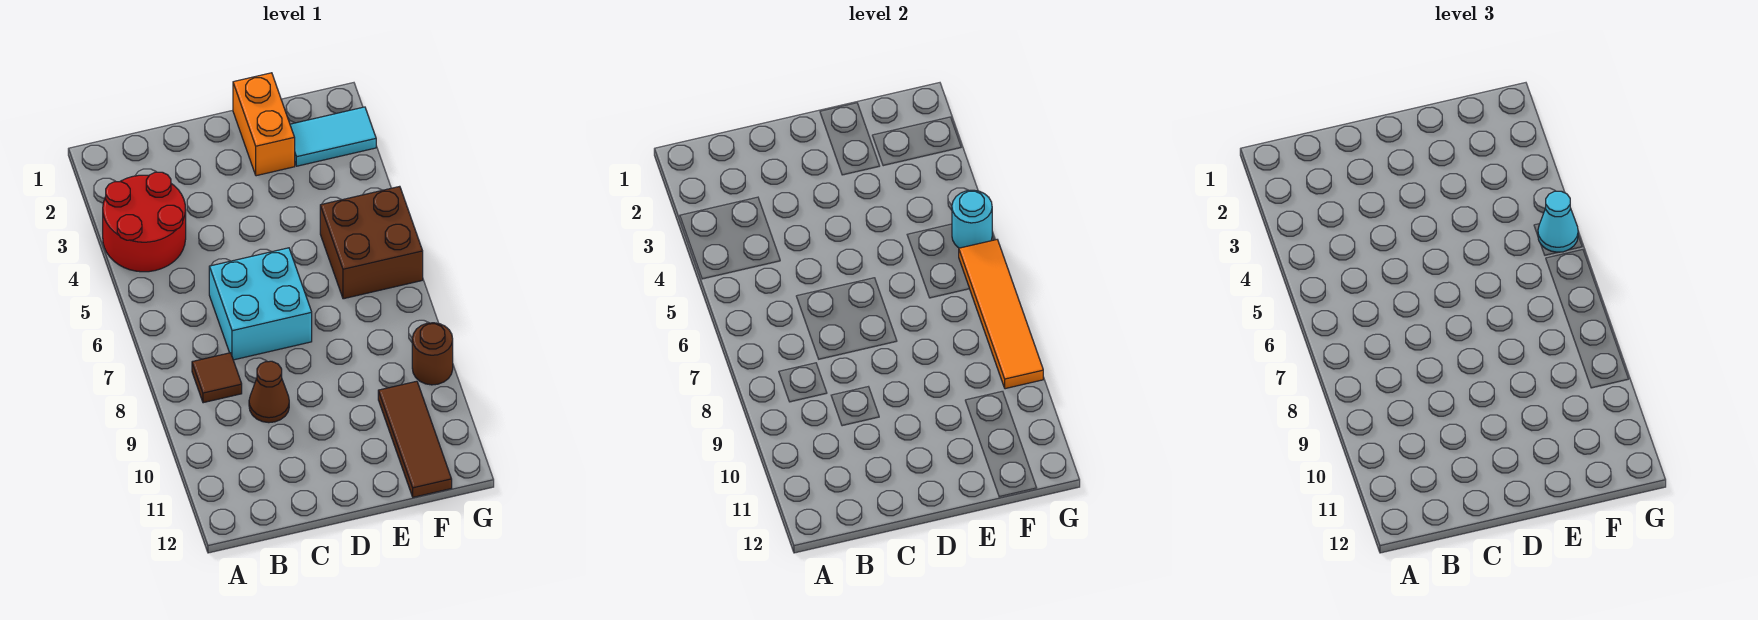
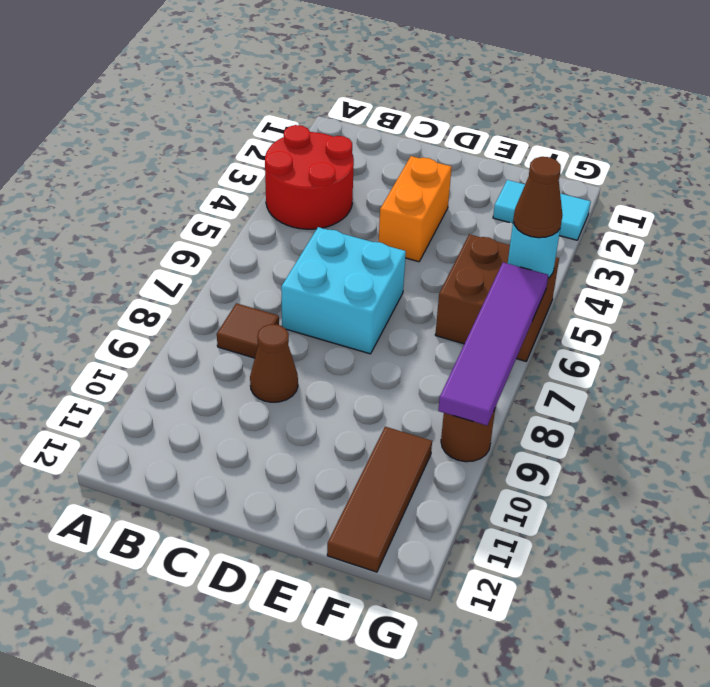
orange brick E1:E2 level 1 -> orange brick D3:D4 level 1
cyan cone G5 level 3 -> brown cone G5 level 3
orange tile G6:G9 level 2 -> purple tile G6:G9 level 2

